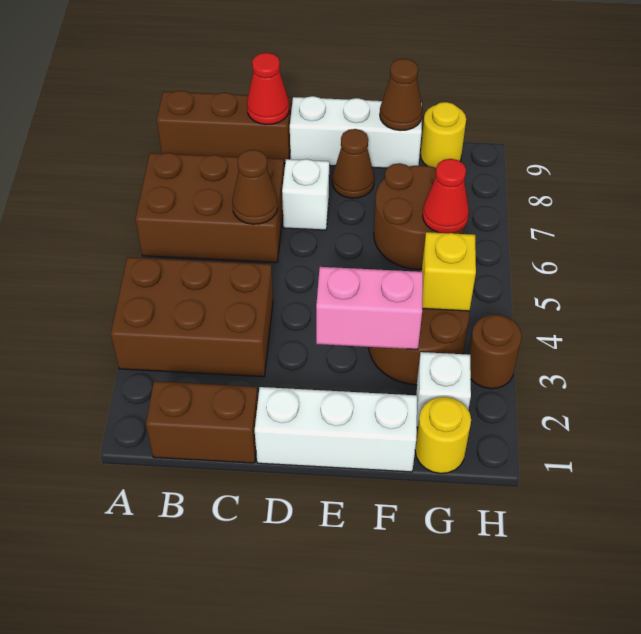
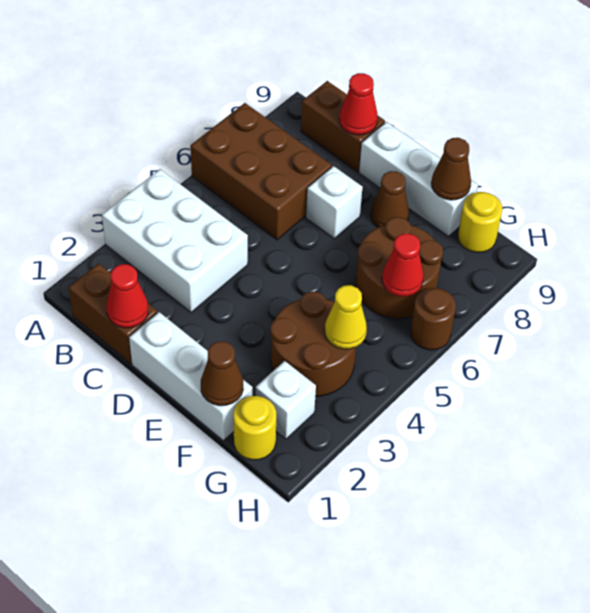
brown brick A3:C4 level 1 -> white brick A3:C4 level 1
brown brick A9:C9 level 1 -> brown brick B9:C9 level 1
none -> red cone C1 level 2
brown cone C6 level 2 -> brown cone F1 level 2
pink brick E3:F3 level 2 -> none
yellow brick G4 level 2 -> yellow cone G4 level 2
brown round brick H3 level 1 -> brown round brick H6 level 1

